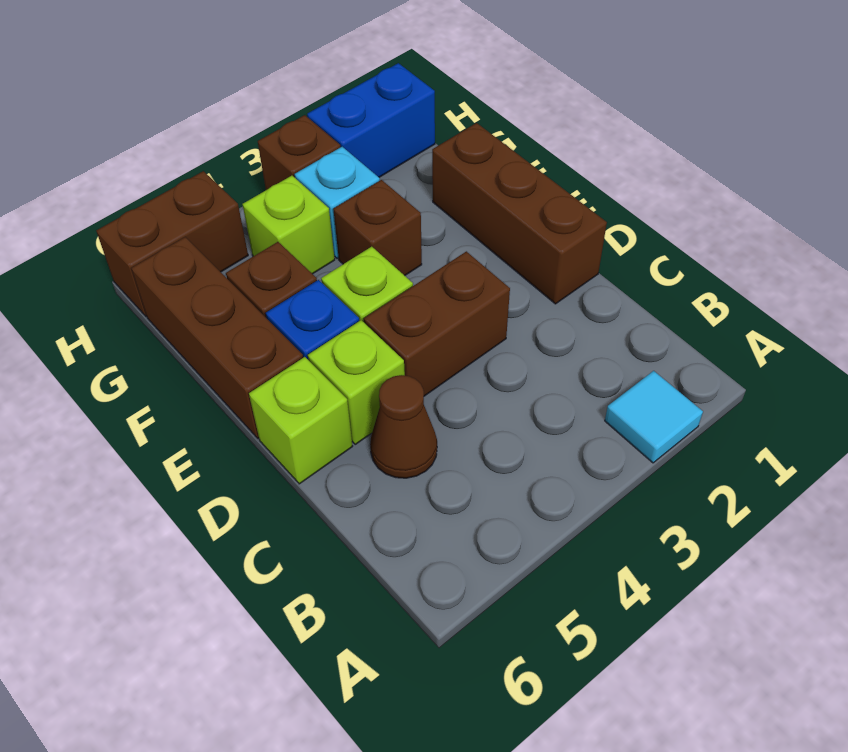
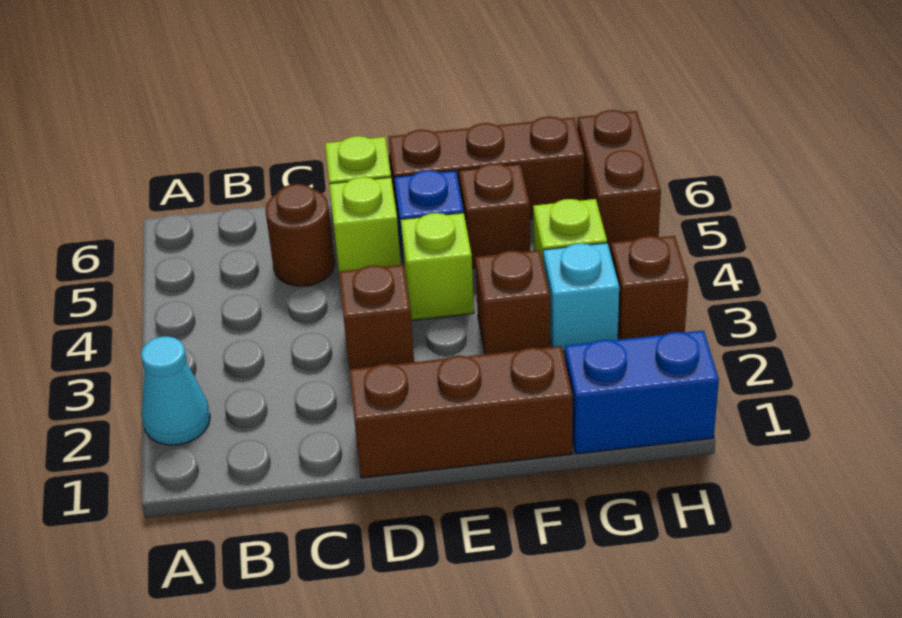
cyan tile A2 level 1 -> cyan cone A2 level 1
brown cone C5 level 1 -> brown round brick C5 level 1
brown brick D3:D4 level 1 -> brown brick D3 level 1
blue brick H1:H2 level 1 -> blue brick G1:H1 level 1

